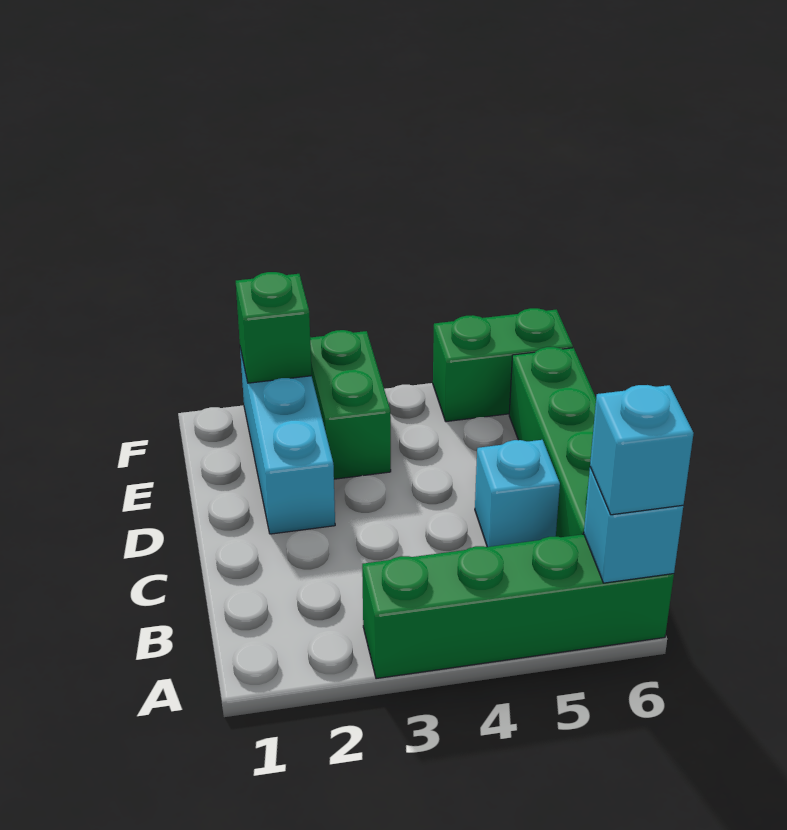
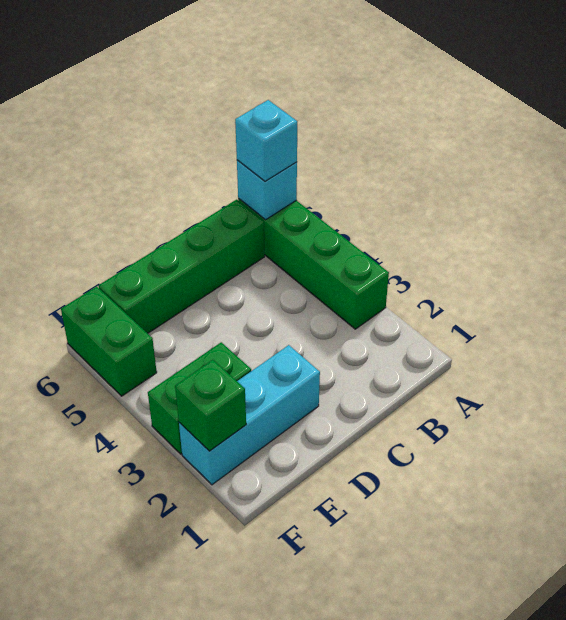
cyan brick C5 level 1 -> none

